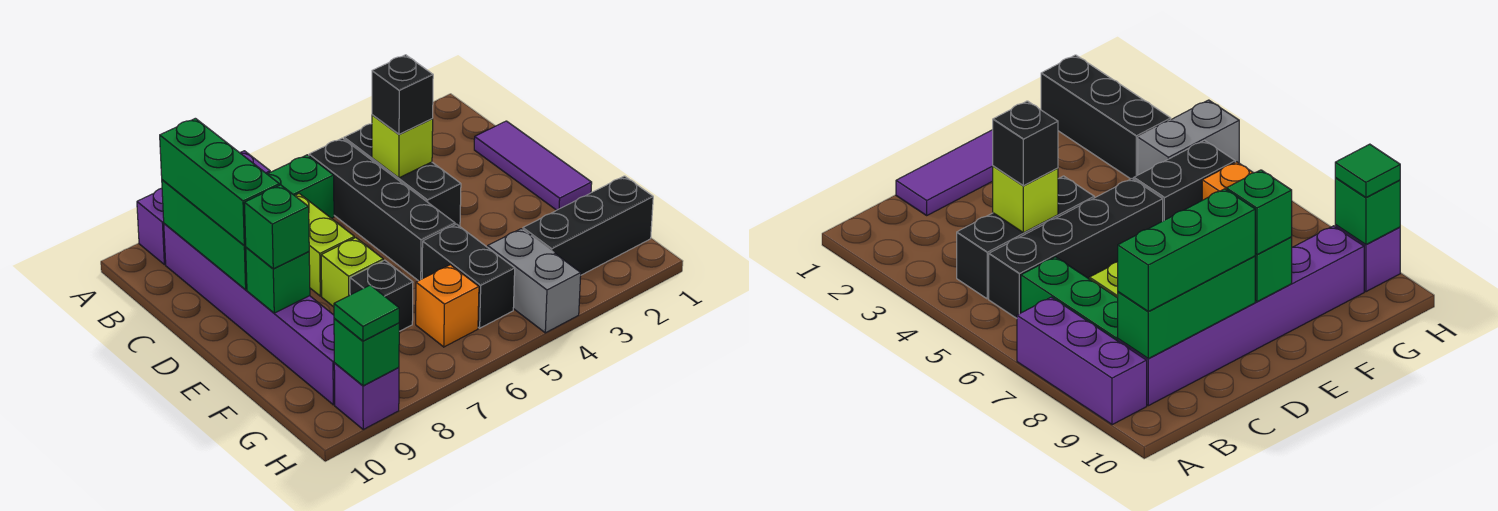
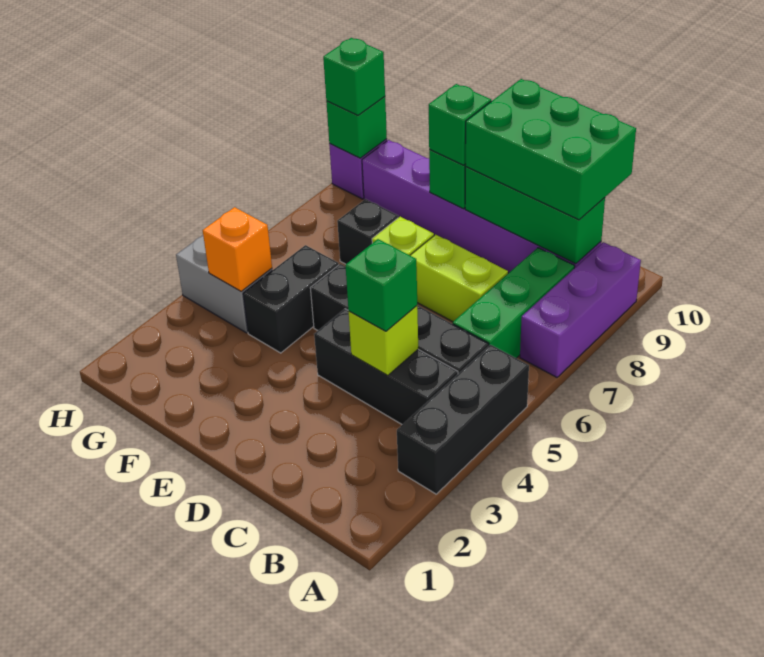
green brick B9:D9 level 3 -> green brick B9:D10 level 3
purple tile C1:E1 level 1 -> none
black brick C4 level 3 -> green brick C4 level 3
black brick F5:G5 level 1 -> black brick F4:F5 level 1
black brick G1:G3 level 1 -> black brick A3:A5 level 1
orange brick G6 level 1 -> orange brick G4 level 2
green tile H9 level 3 -> green brick H9 level 3

